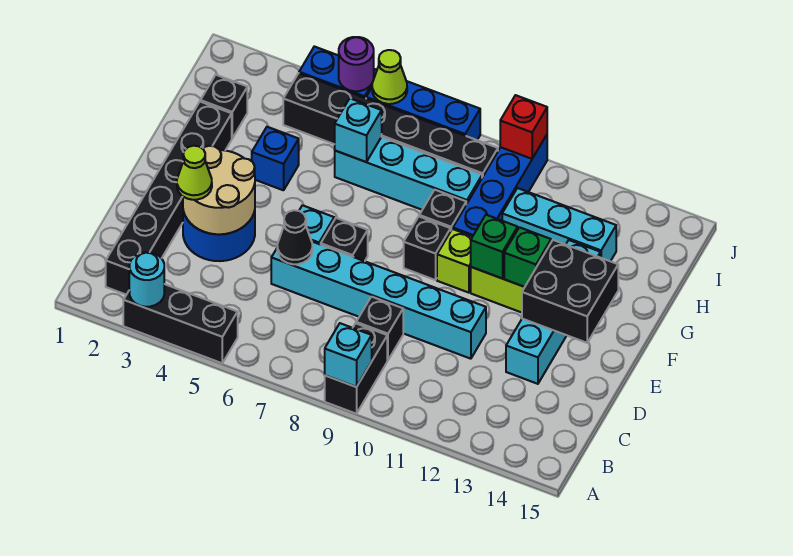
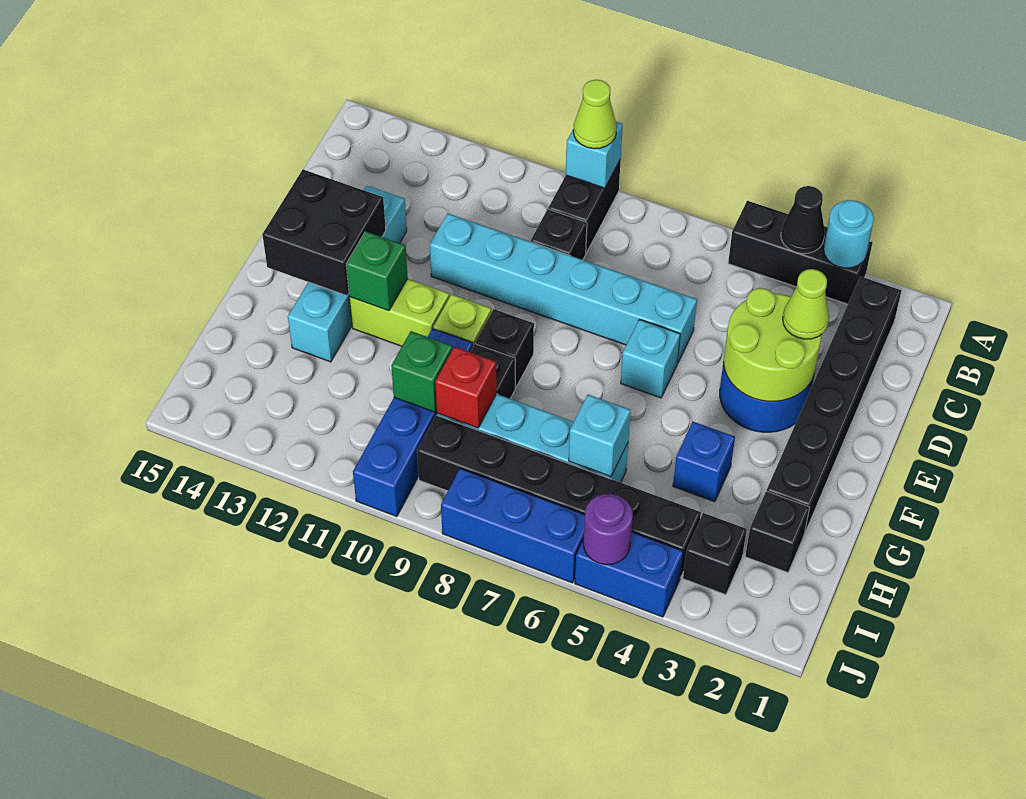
tan round brick D3:E4 level 2 -> lime round brick D3:E4 level 2
black cone D6 level 2 -> black cone A4 level 2
black brick E7 level 1 -> black brick I3 level 1
green brick F11 level 2 -> green brick H10 level 2
cyan brick H11:H13 level 1 -> none
lime cone J6 level 2 -> lime cone A9 level 3
red brick J10 level 2 -> red brick H9 level 2

